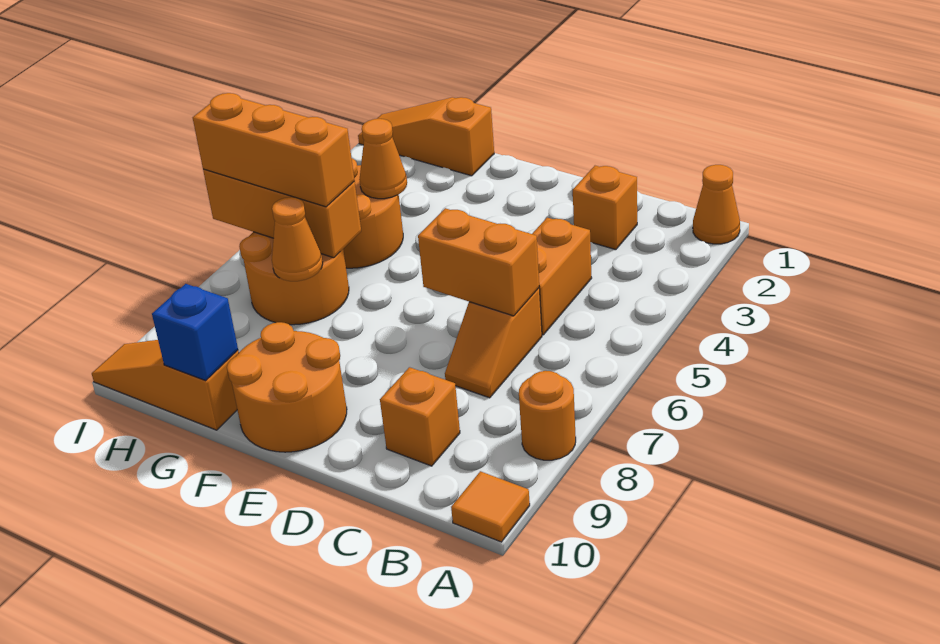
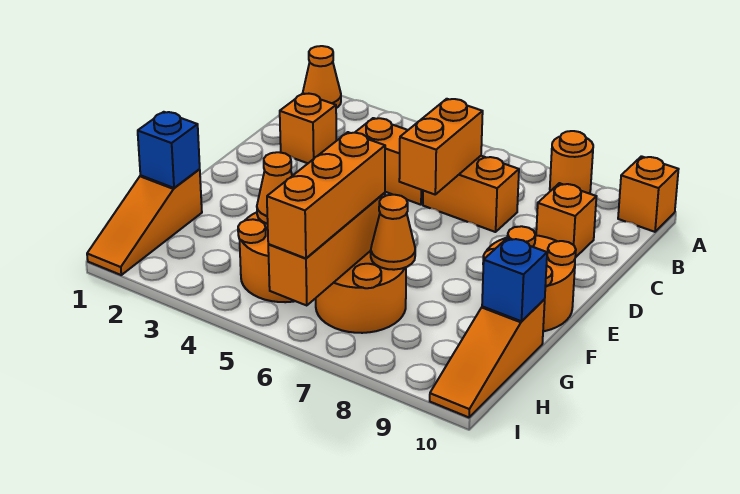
orange tile A10 level 1 -> orange brick A10 level 1
orange slope C6:C7 level 1 top 6 -> orange brick C6:C7 level 1
none -> blue brick G1 level 2

